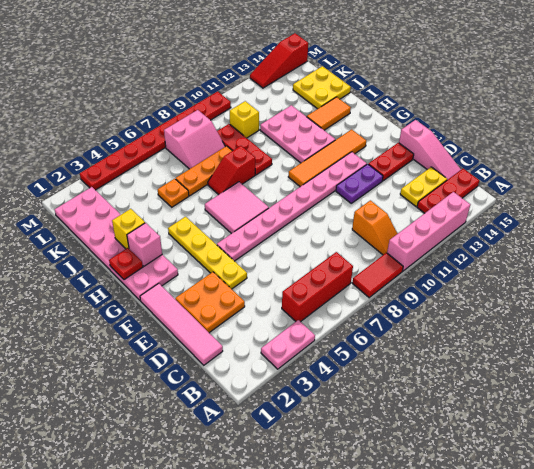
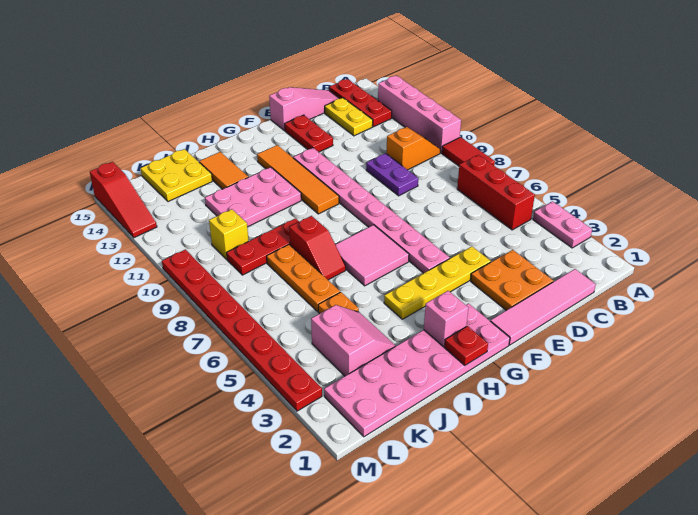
purple plate E11:E12 level 1 -> purple plate D9:D10 level 1
yellow brick I2 level 2 -> none
pink slope K7:L8 level 1 top L -> pink slope J3:K4 level 1 top K

